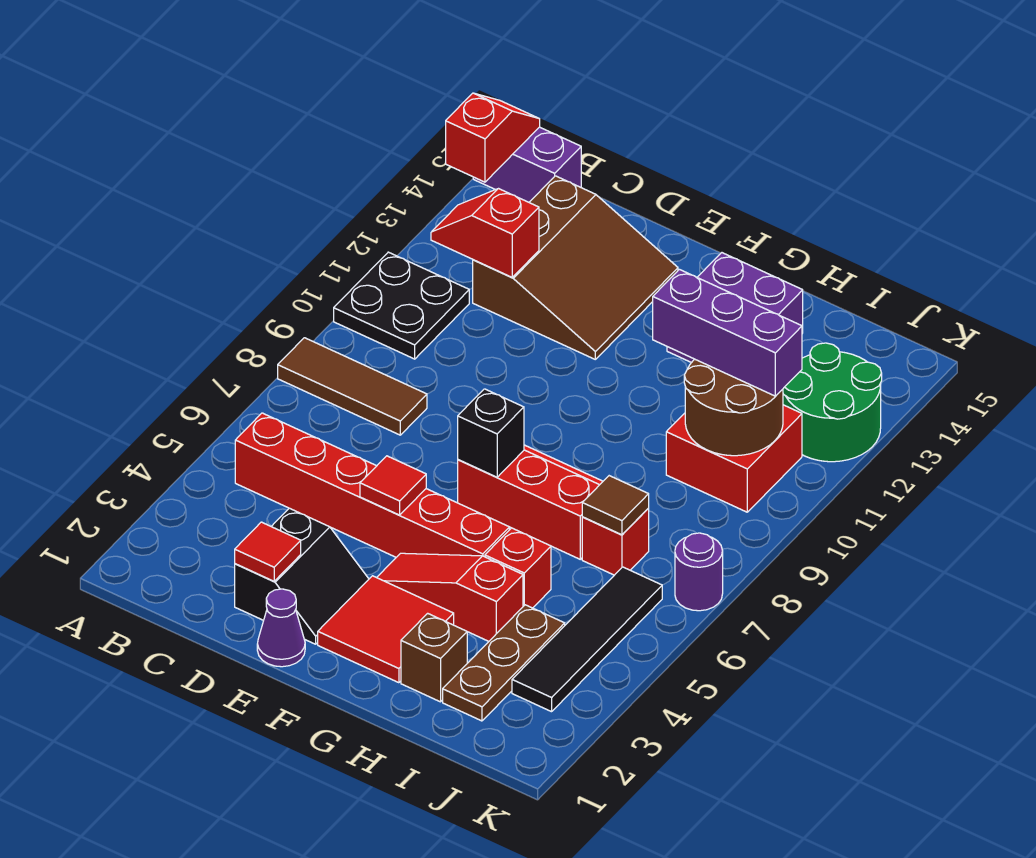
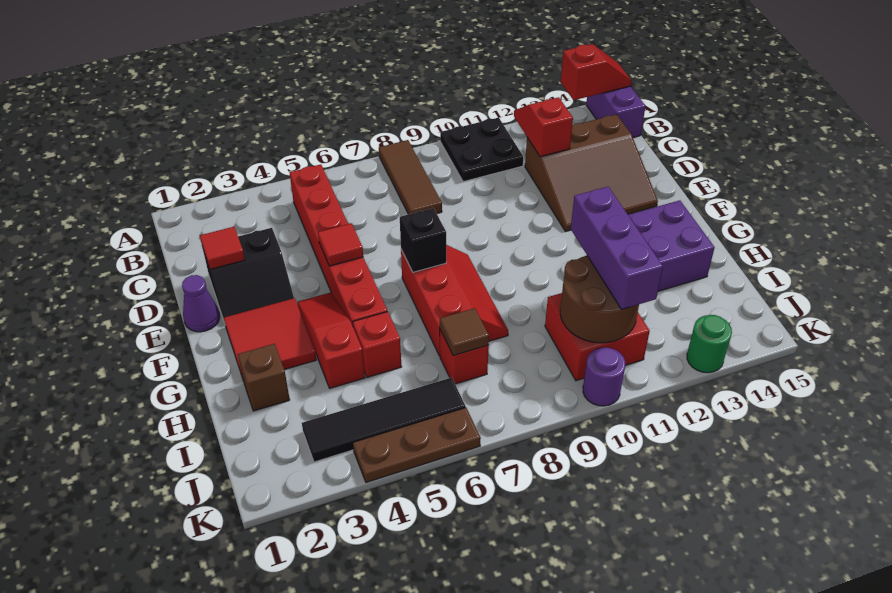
brown plate I2:I4 level 1 -> brown plate K4:K6 level 1
green round brick J12:K13 level 1 -> green round brick K13 level 1
purple round brick K7 level 1 -> purple round brick K10 level 1

